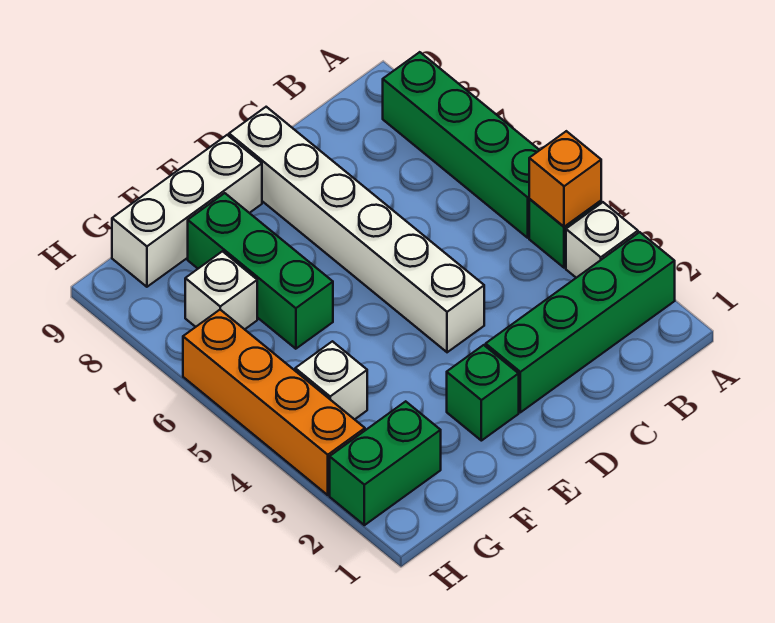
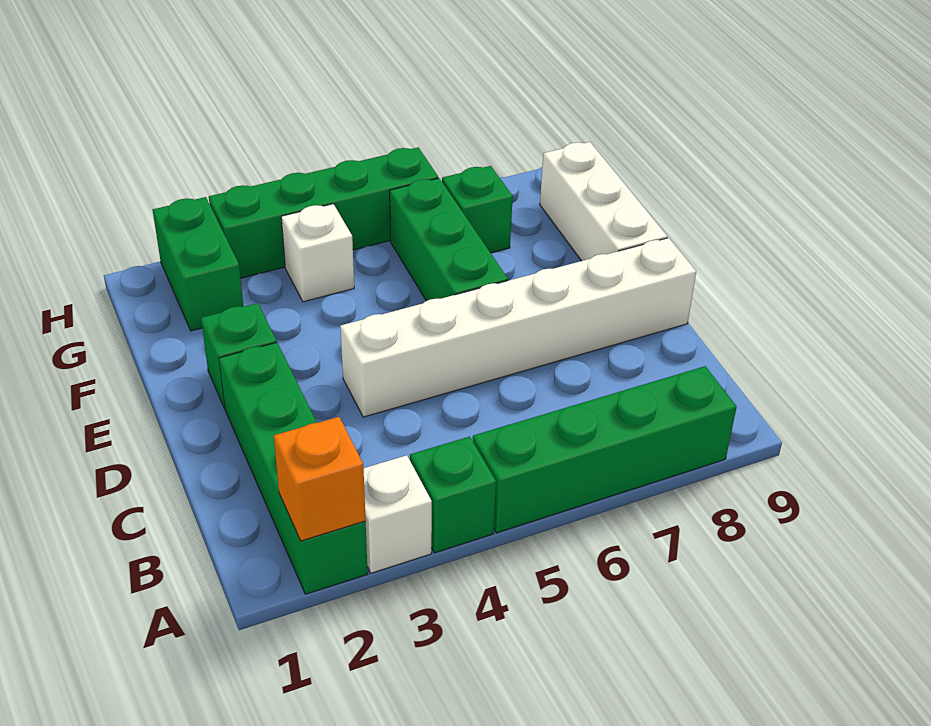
orange brick A4 level 2 -> orange brick A2 level 2
green brick F6:F8 level 1 -> green brick E6:G6 level 1
white brick G7 level 1 -> green brick G7 level 1
orange brick H3:H6 level 1 -> green brick H3:H6 level 1

